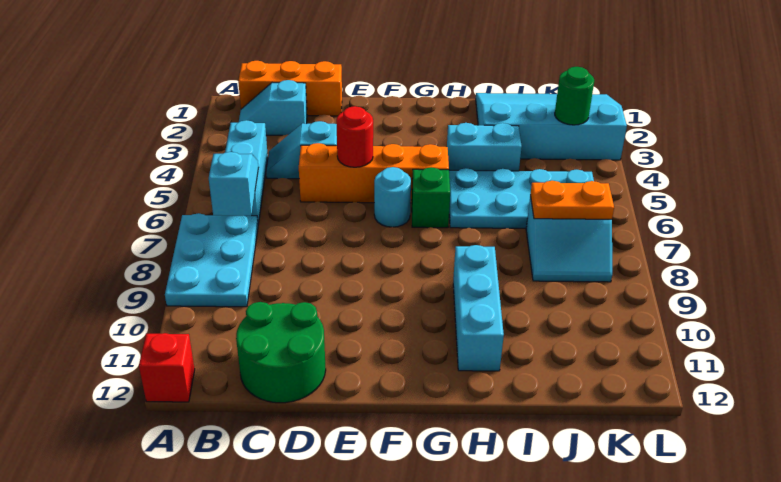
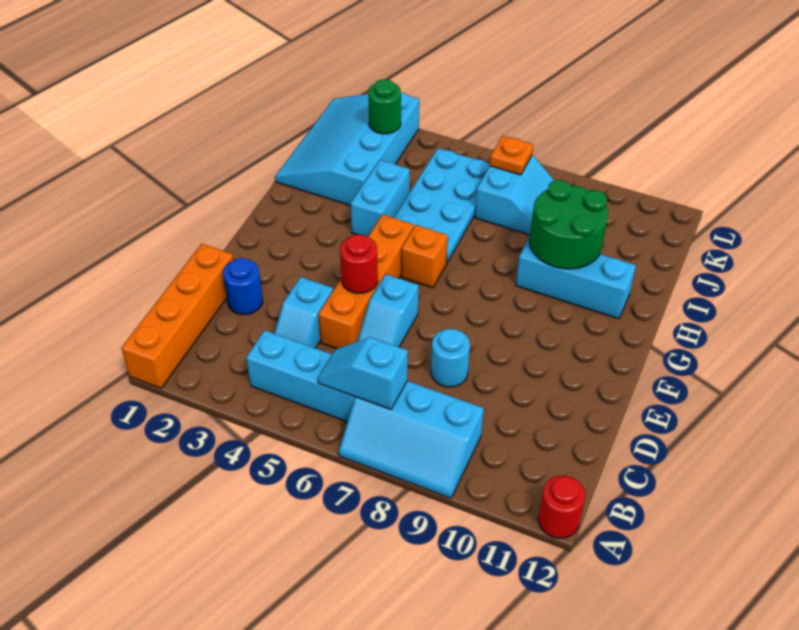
cyan plate A7:B9 level 1 -> cyan slope A7:B9 level 1 top B
red brick A12 level 1 -> red round brick A12 level 1
orange brick B1:D1 level 1 -> orange brick A1:D1 level 1
cyan slope B2:C2 level 1 top C -> cyan slope D6:E6 level 1 top E
green round brick C11:D12 level 1 -> green round brick H9:I10 level 2
none -> blue round brick D2 level 1
cyan round brick F6 level 1 -> cyan round brick D8 level 1
green brick G6 level 1 -> orange brick G6 level 1
orange plate J7:K7 level 2 -> orange plate K7 level 2

